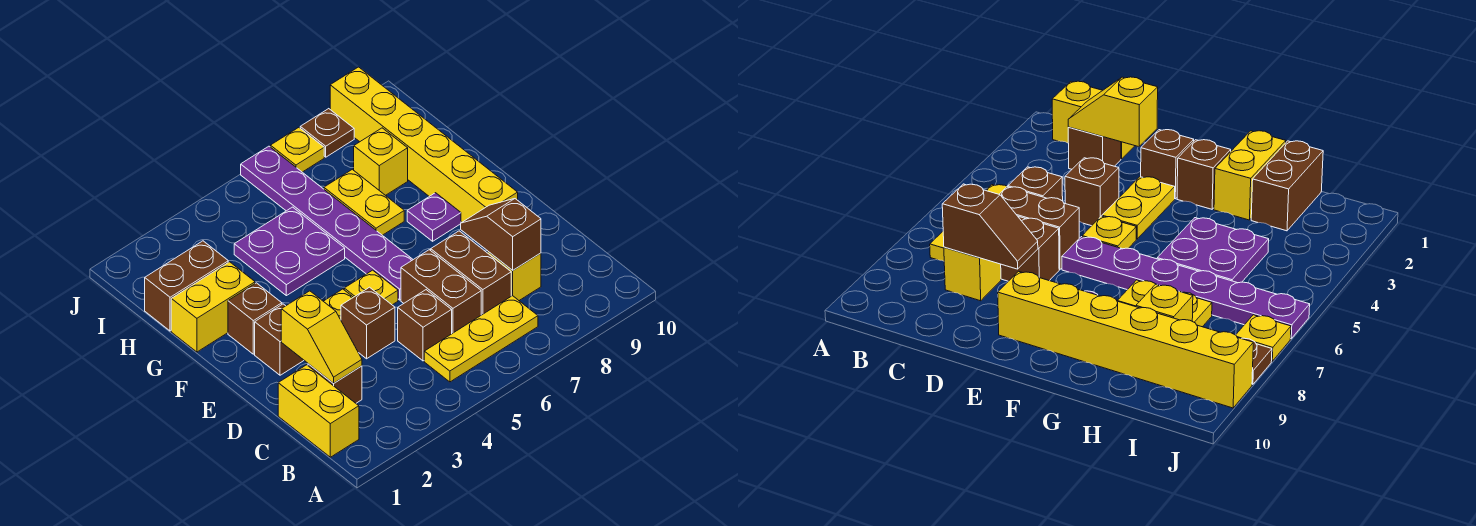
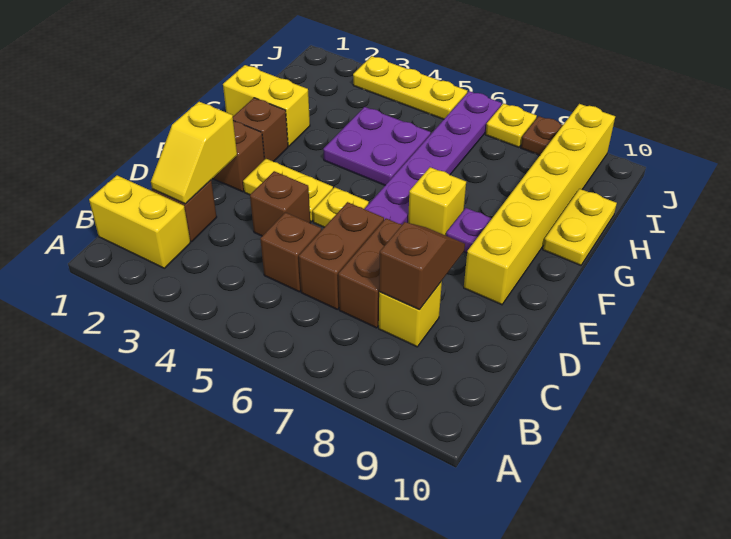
yellow brick B1:C1 level 1 -> yellow brick B1:B2 level 1
yellow plate B5:B7 level 1 -> yellow plate J3:J5 level 1
yellow plate G7:H7 level 1 -> yellow plate G10:H10 level 1
brown brick H1:H2 level 1 -> none
yellow brick H8 level 1 -> yellow brick F7 level 1

